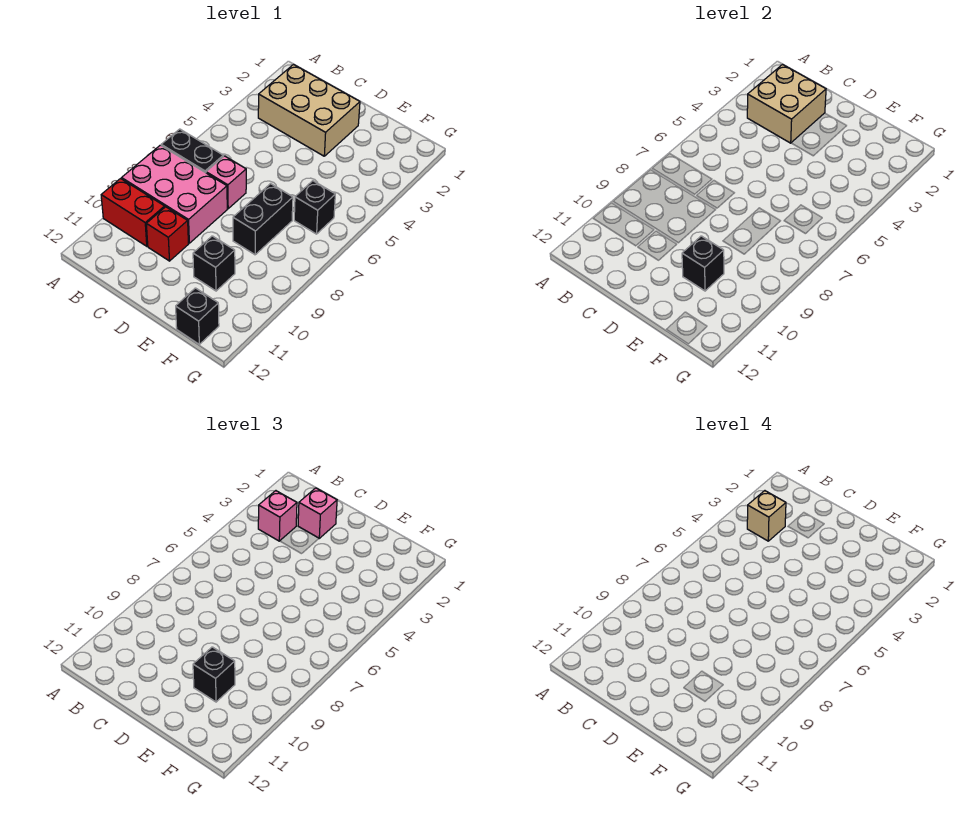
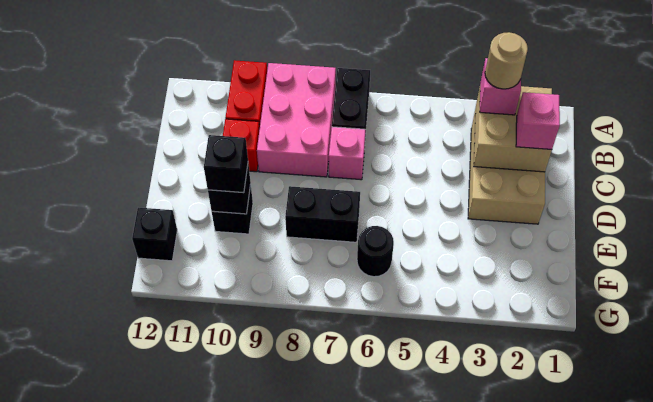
tan brick B3 level 4 -> tan round brick B3 level 4
black brick F6 level 1 -> black round brick F6 level 1

